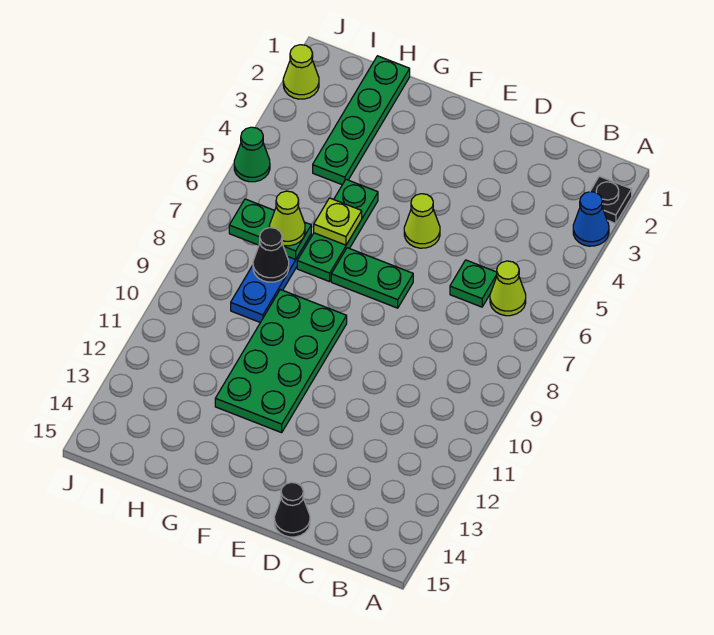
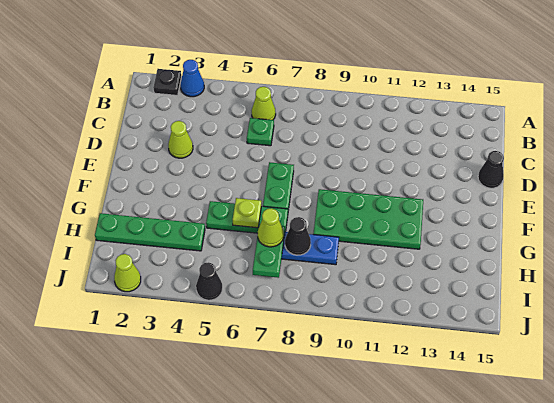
lime cone E5 level 1 -> lime cone D3 level 1
green cone J5 level 1 -> black cone J5 level 1

